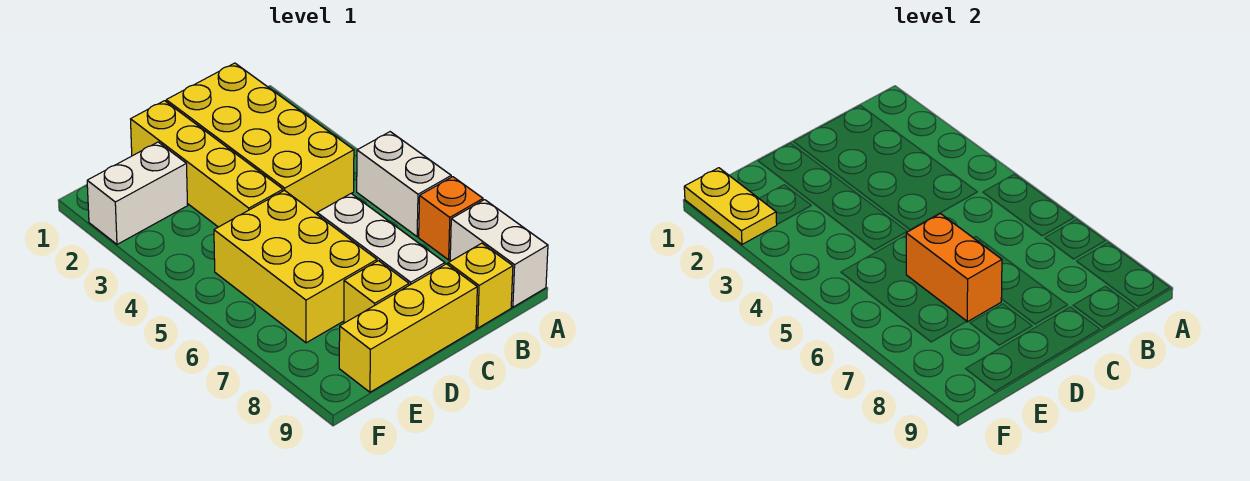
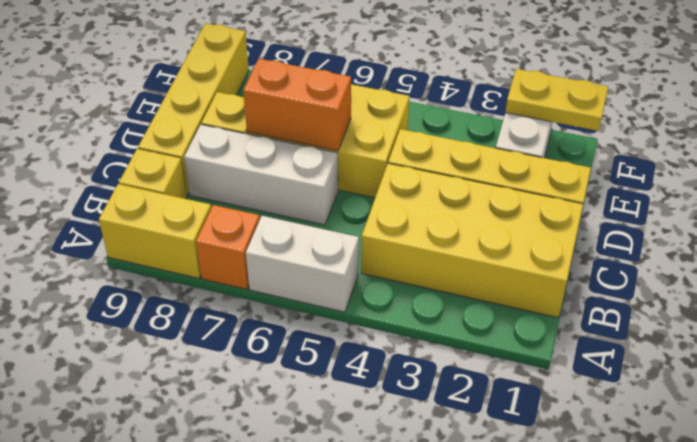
white brick A8:A9 level 1 -> yellow brick A8:A9 level 1
yellow brick C9:E9 level 1 -> yellow brick C9:F9 level 1

